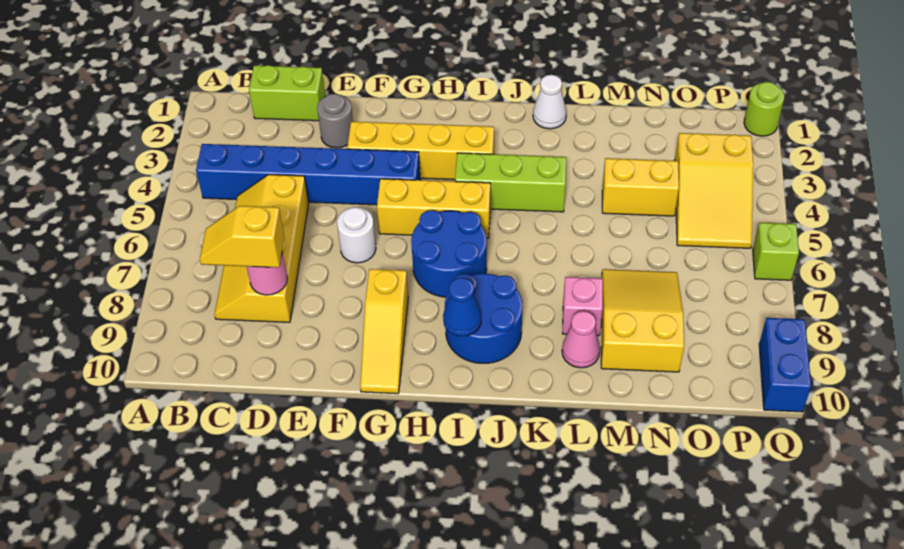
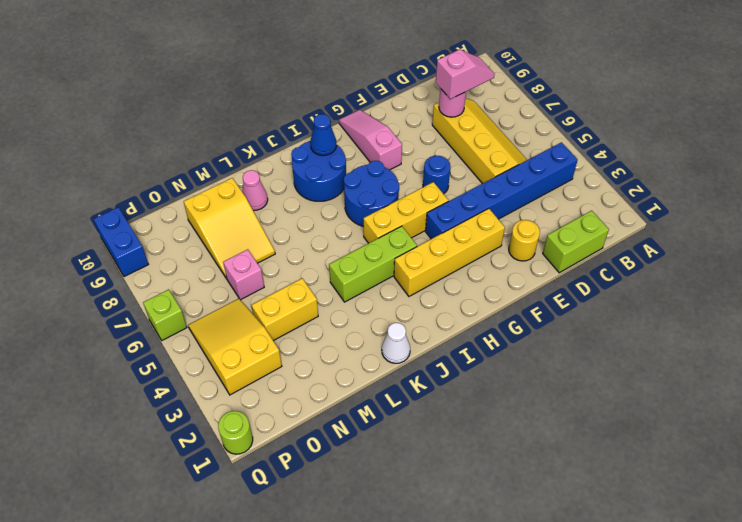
yellow slope C8:D8 level 3 top D -> pink slope C8:D8 level 3 top D
grey round brick E2 level 1 -> yellow round brick E2 level 1
white round brick F6 level 1 -> blue round brick F6 level 1
yellow slope G8:G10 level 1 top 8 -> pink slope G8:G10 level 1 top 8
pink brick L8 level 1 -> pink brick N6 level 1

